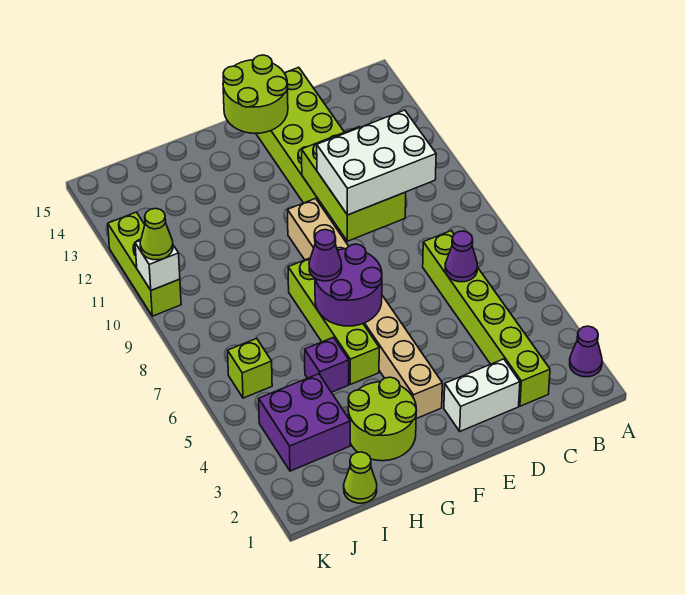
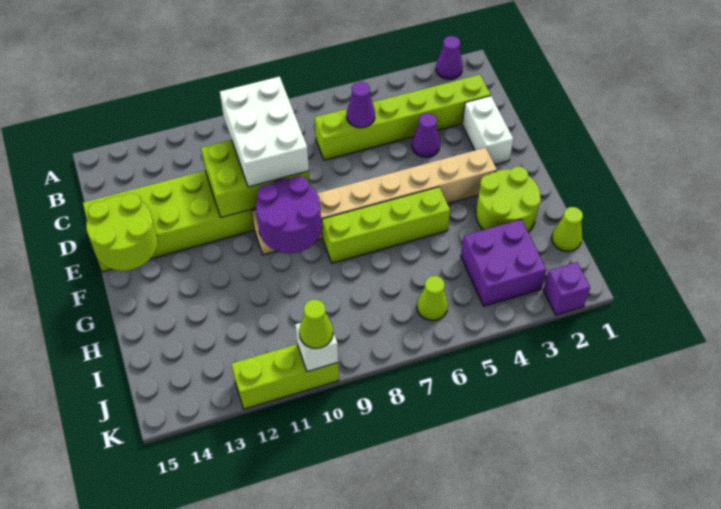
purple round brick F6:G7 level 2 -> purple round brick F9:G10 level 2
purple cone G7 level 3 -> purple cone D4 level 1
purple brick H5 level 1 -> purple brick K2 level 1
lime brick J6 level 1 -> lime cone J6 level 1

